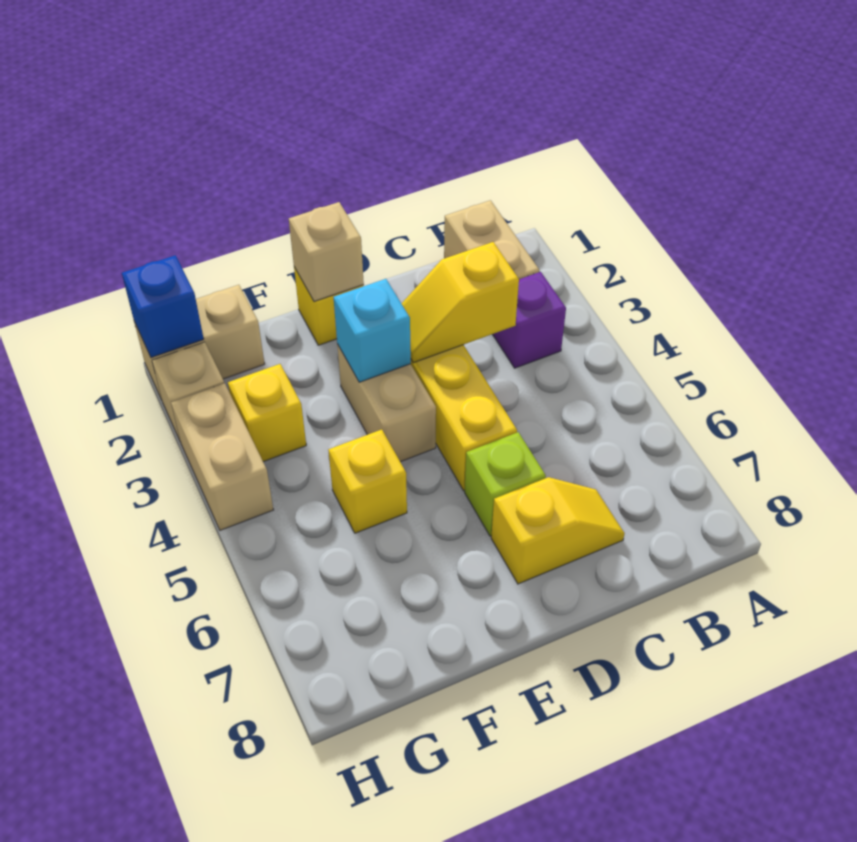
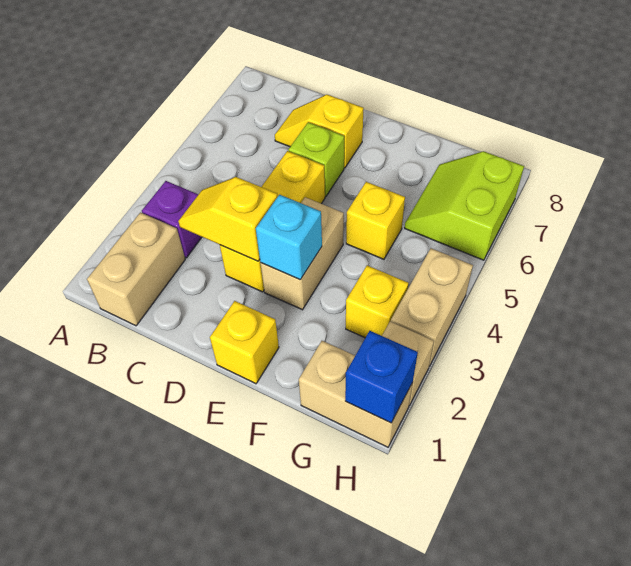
yellow slope C3:D3 level 2 top C -> yellow slope C3:D3 level 2 top D
tan brick E1 level 2 -> none
none -> lime slope G6:H7 level 1 top H

